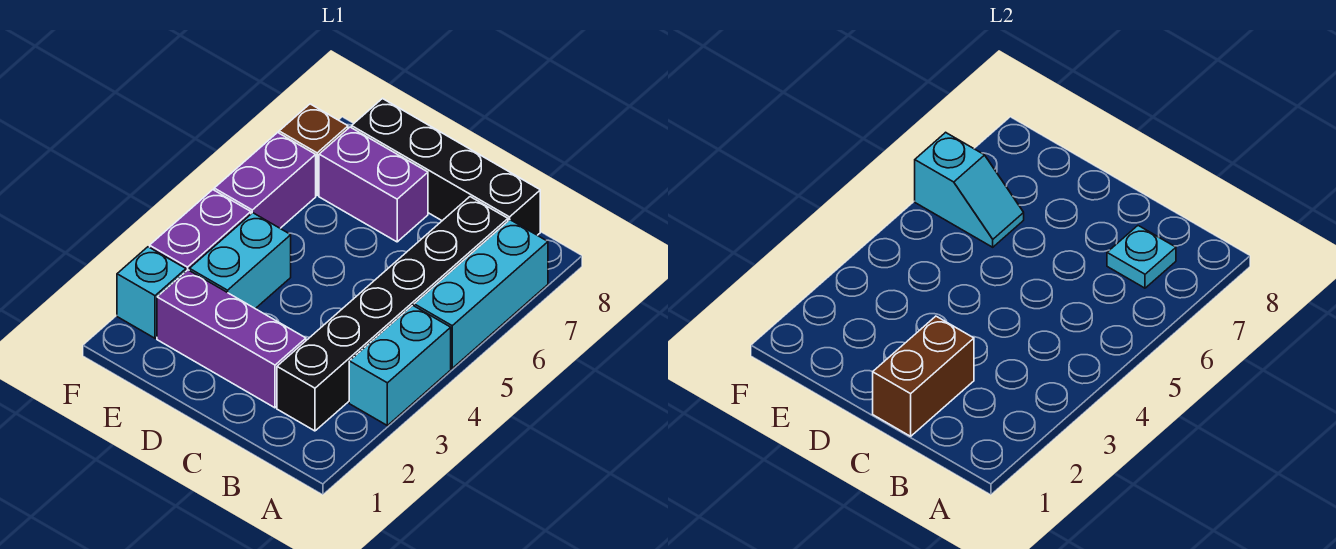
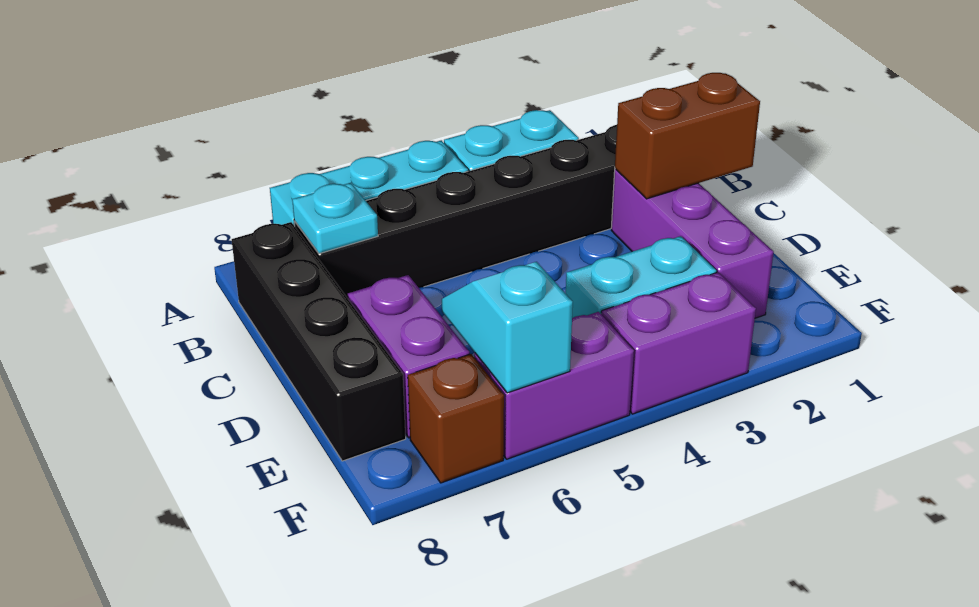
cyan brick F2 level 1 -> none

